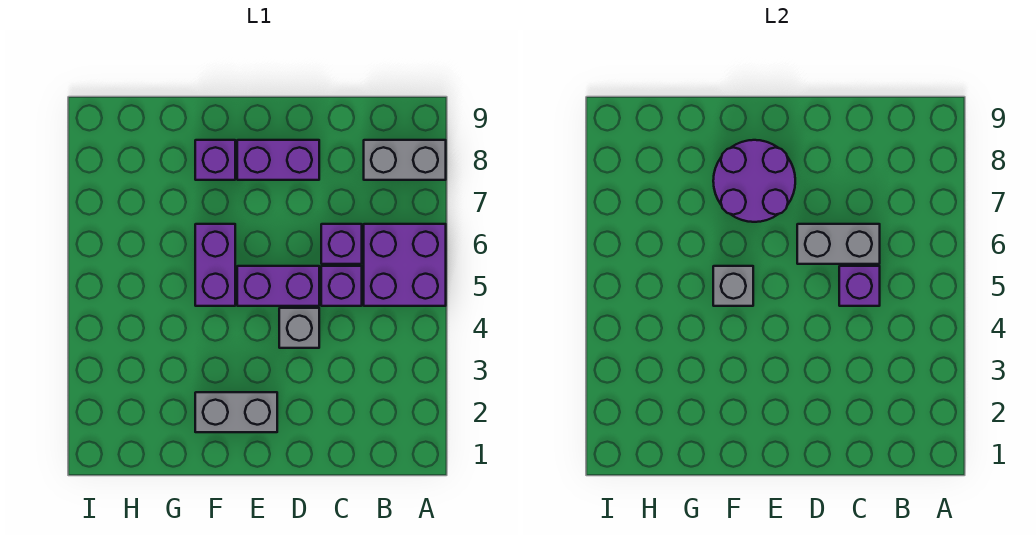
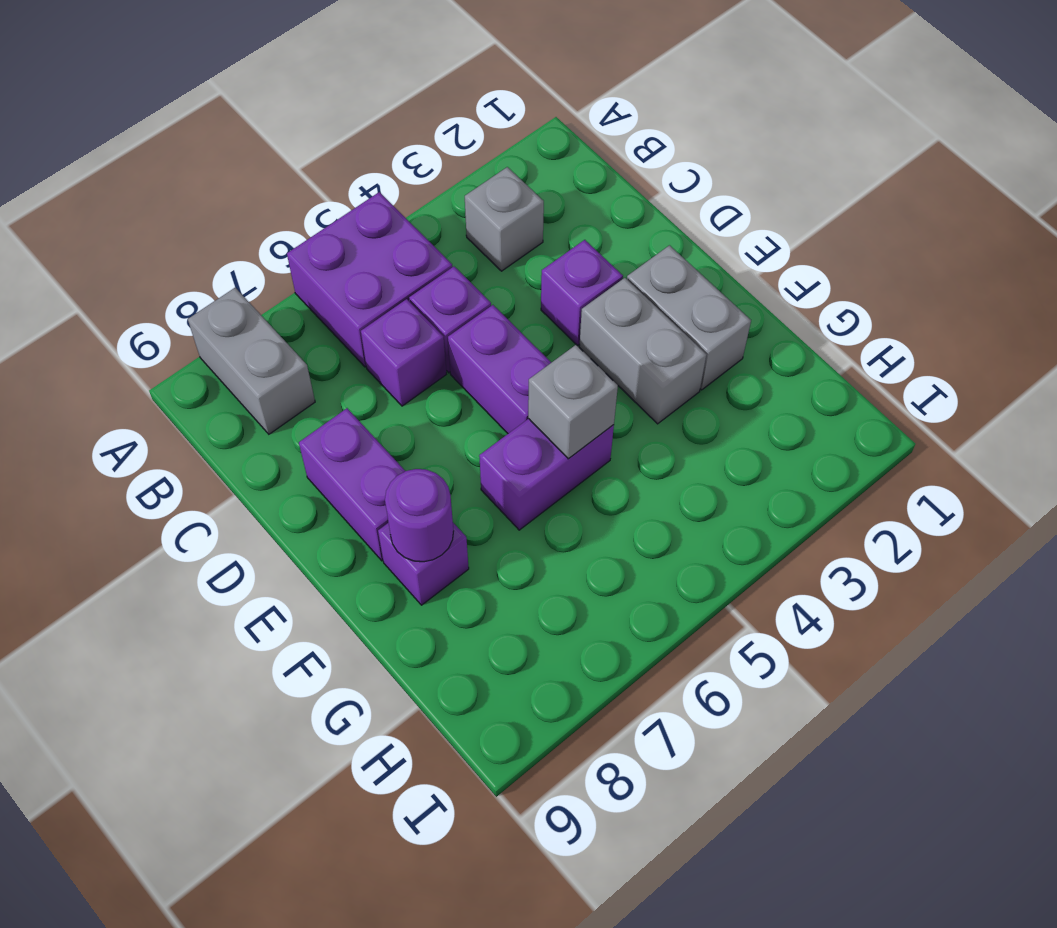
purple brick C5 level 2 -> purple brick D3 level 1
grey brick C6:D6 level 2 -> grey brick E3:F3 level 1
grey brick D4 level 1 -> grey brick B3 level 1
purple round brick E7:F8 level 2 -> purple round brick F8 level 2

